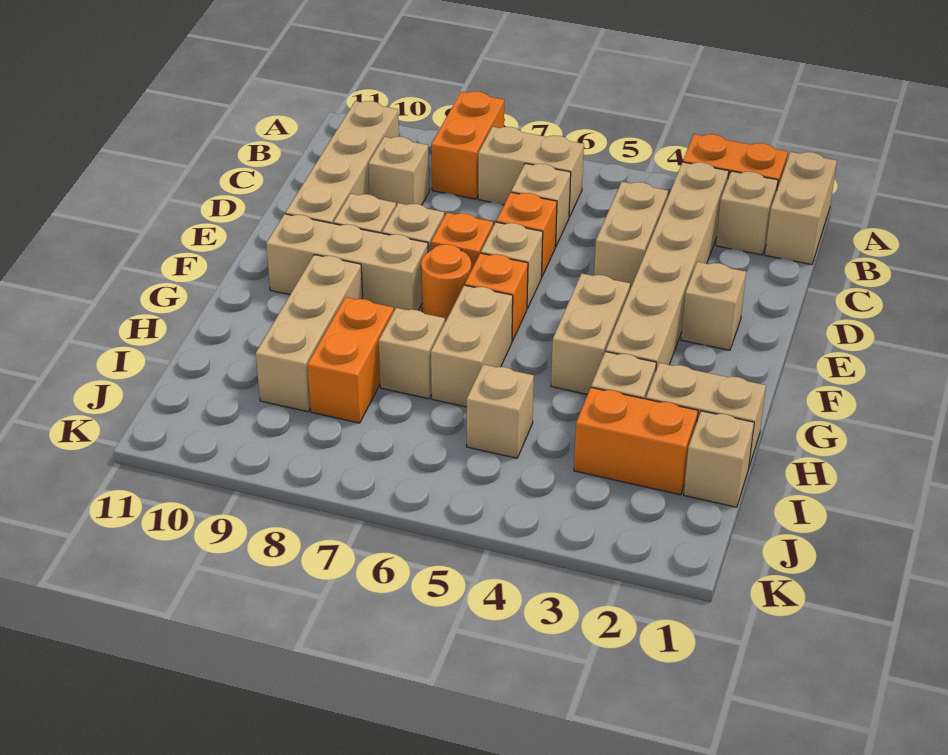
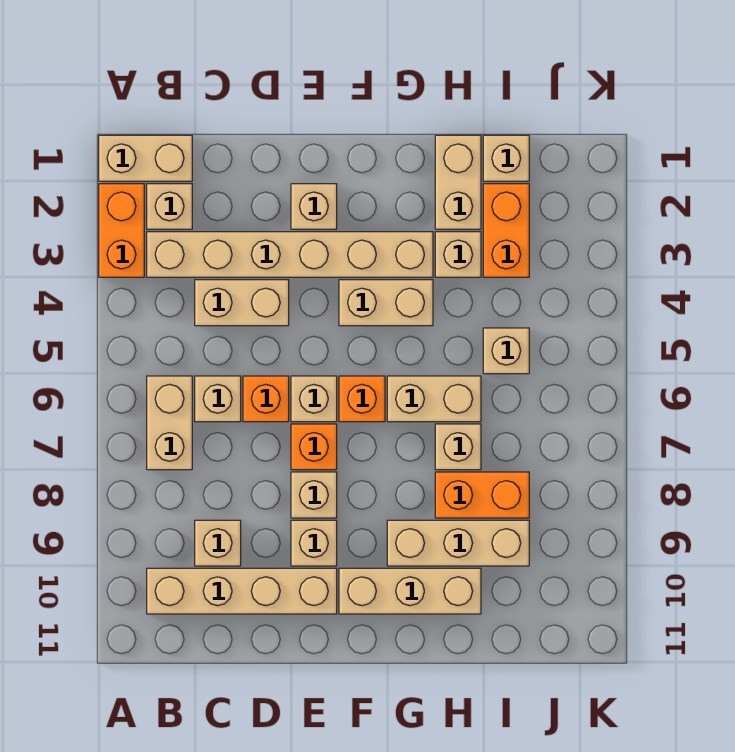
orange brick A8:B8 level 1 -> none
orange round brick F7 level 1 -> none
tan brick F8:F10 level 1 -> tan brick F10:H10 level 1

